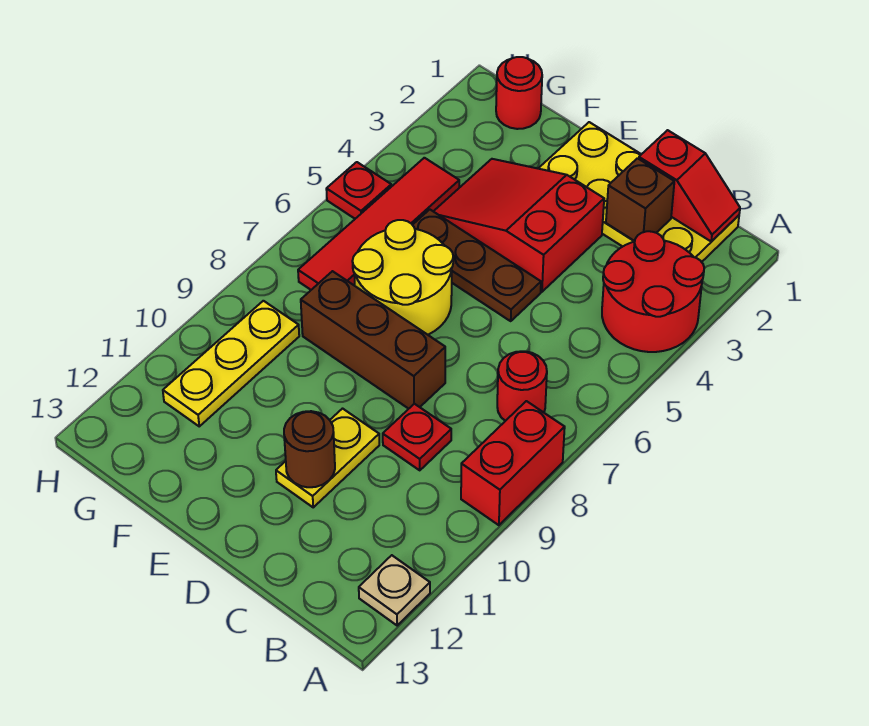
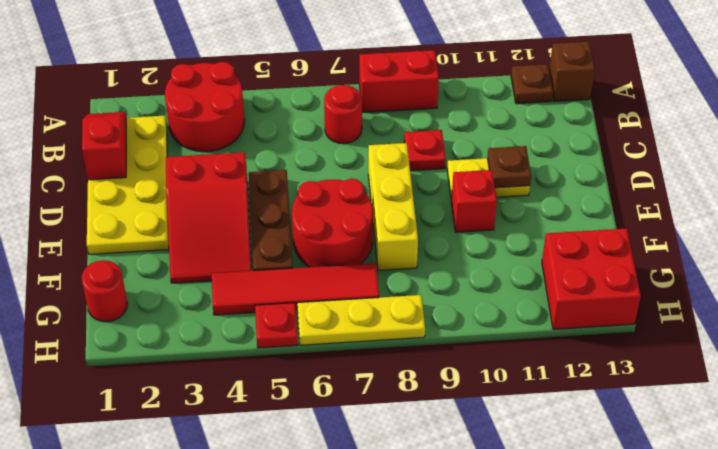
tan plate A12 level 1 -> brown plate A12 level 1
brown brick C2 level 2 -> brown brick A13 level 1
brown brick D8:F8 level 1 -> yellow brick D8:F8 level 1
brown round brick D11 level 2 -> brown plate D11 level 2
yellow round brick E6:F7 level 1 -> red round brick E6:F7 level 1
none -> red brick E10 level 1
yellow plate G9:G11 level 1 -> yellow plate H6:H8 level 1
none -> red brick G12:H13 level 1

